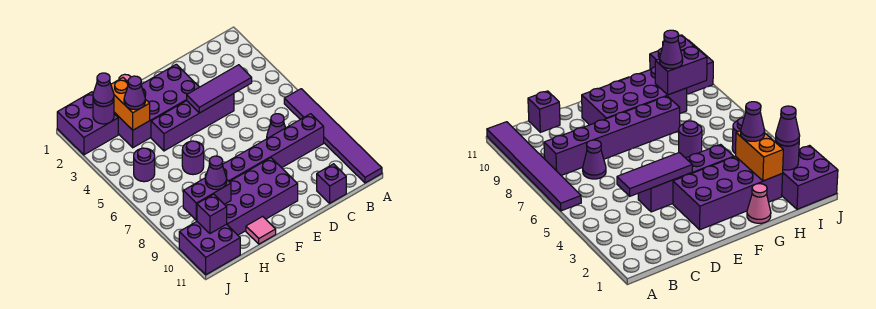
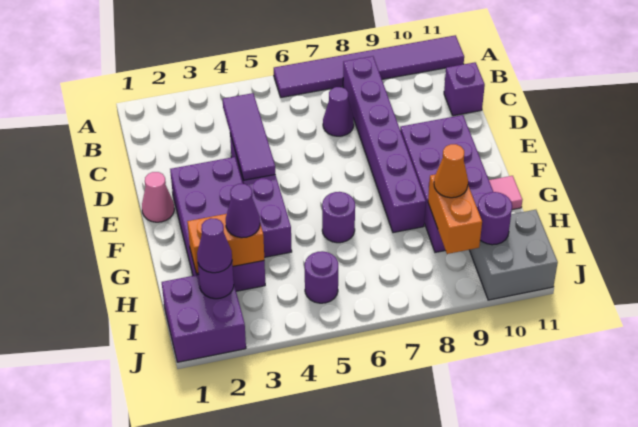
pink cone G1 level 1 -> pink cone E1 level 1
purple brick H9:I9 level 2 -> orange brick H9:I9 level 2
purple cone H9 level 3 -> orange cone H9 level 3
purple brick I10:J11 level 1 -> grey brick I10:J11 level 1
purple brick I10 level 2 -> purple round brick I10 level 2

